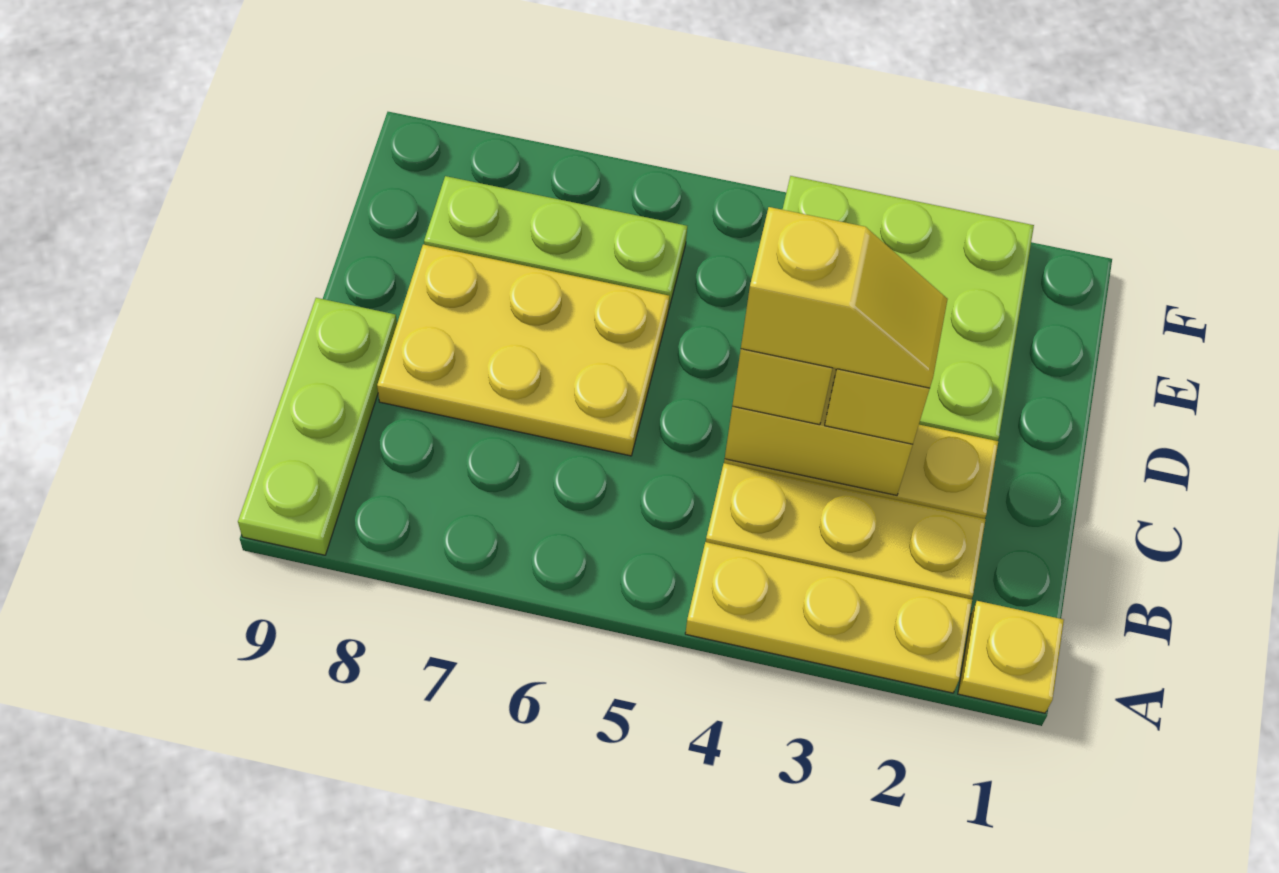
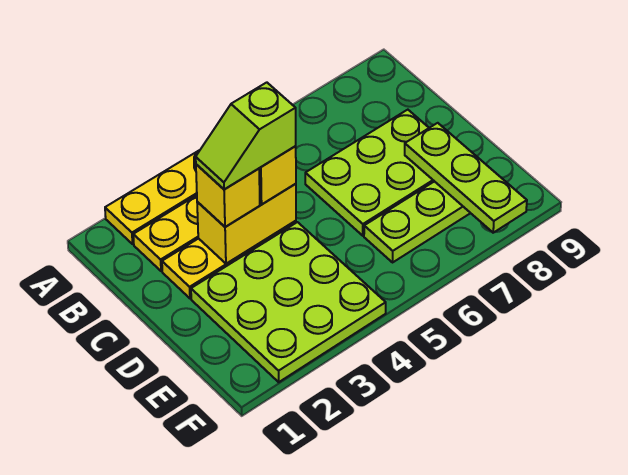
yellow plate A1 level 1 -> none
lime plate A9:C9 level 1 -> lime plate D8:F8 level 2
yellow slope C3:C4 level 4 top 4 -> lime slope C3:C4 level 4 top 4
yellow plate C6:D8 level 1 -> lime plate C6:D8 level 1

